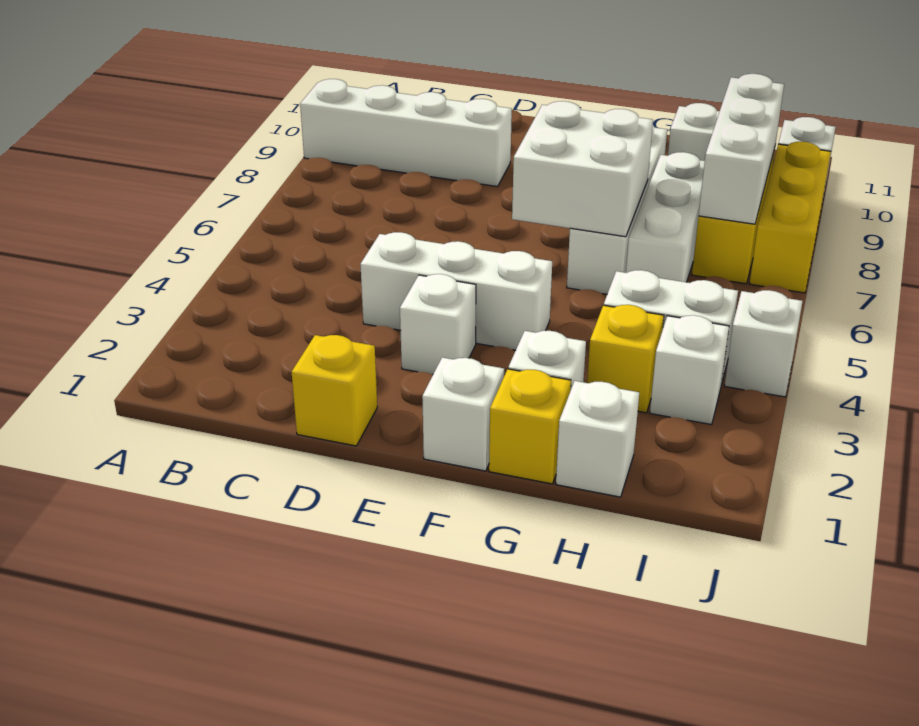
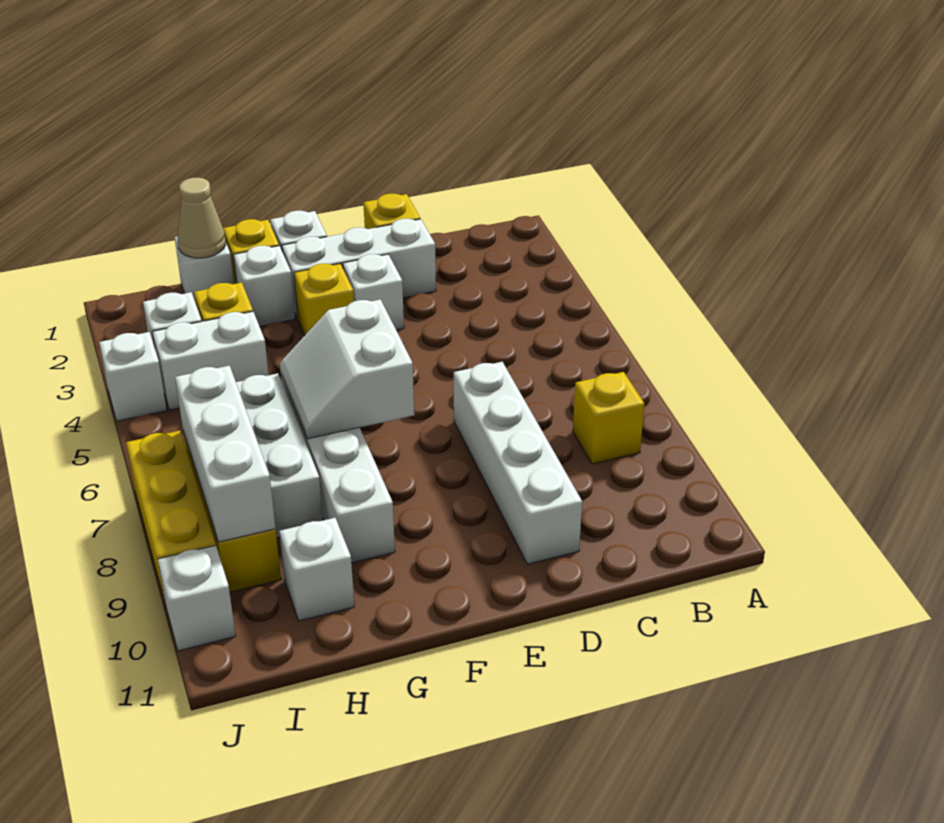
white brick A9:D9 level 1 -> white brick D7:D10 level 1
none -> yellow brick B8 level 1
white brick D4:F4 level 1 -> white brick D2:F2 level 1
none -> yellow brick F3 level 1
white brick F6:G7 level 2 -> white slope F6:G7 level 2 top F
none -> tan cone H1 level 2

